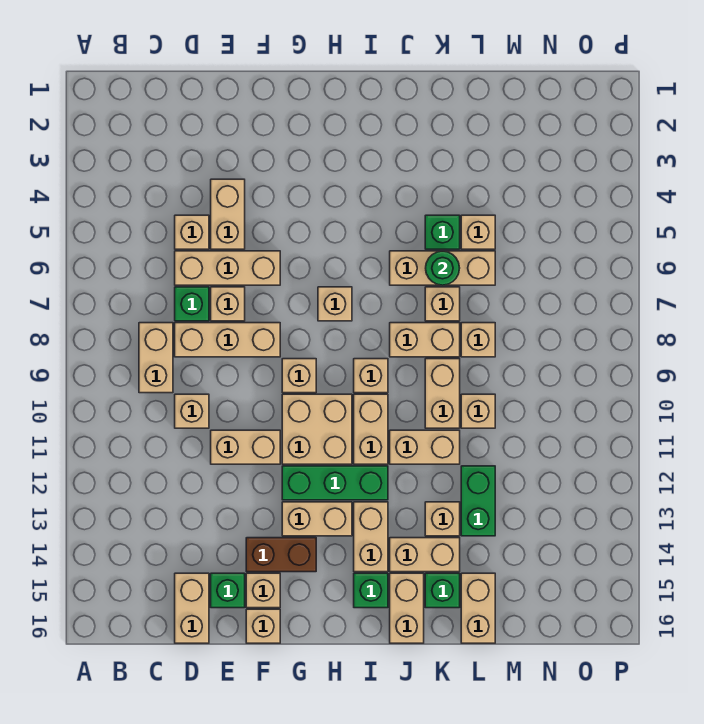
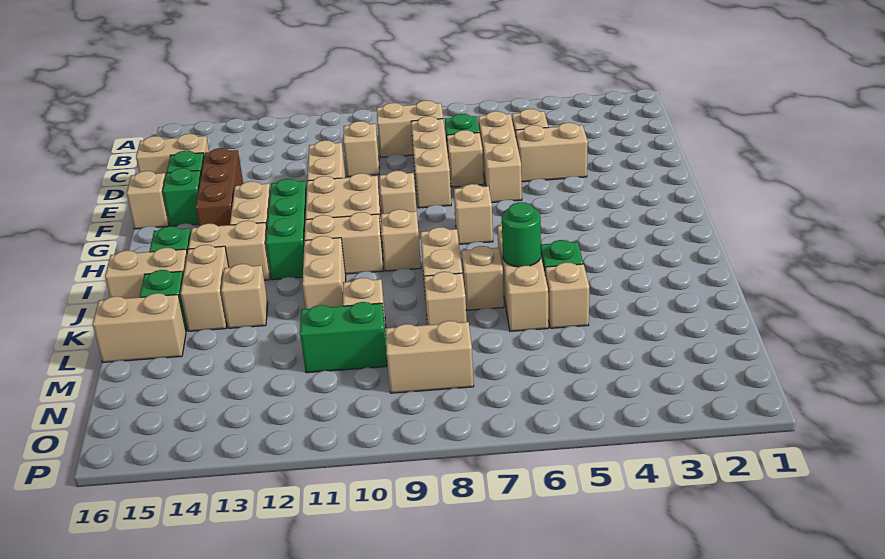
brown brick F14:G14 level 1 -> brown brick E14:G14 level 1
tan brick F15 level 1 -> green brick F15 level 1
tan brick K9:K10 level 1 -> tan brick N8:N9 level 1
green brick L12:L13 level 1 -> green brick M10:M11 level 1

